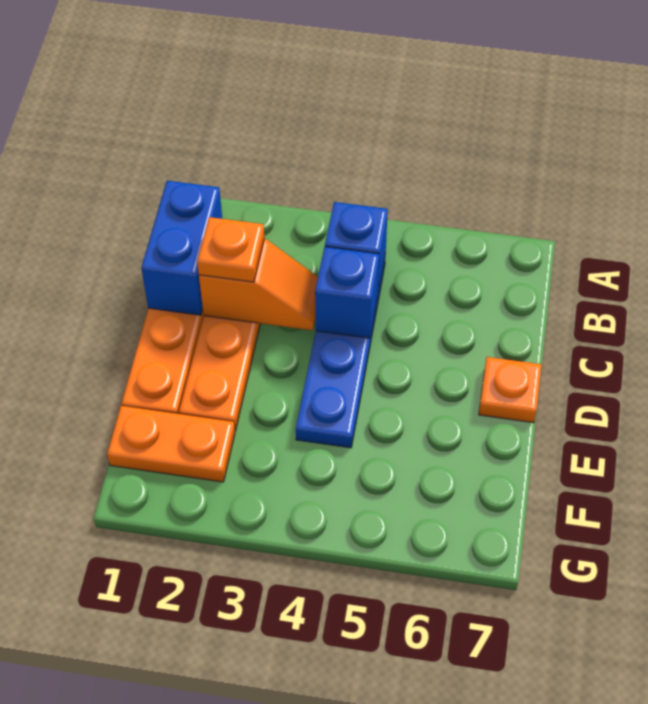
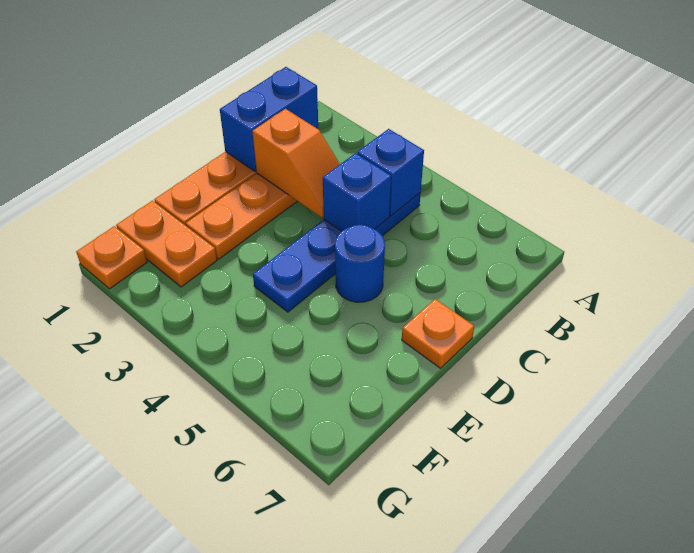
orange plate C2 level 3 -> orange plate G1 level 1
none -> blue round brick D5 level 1

